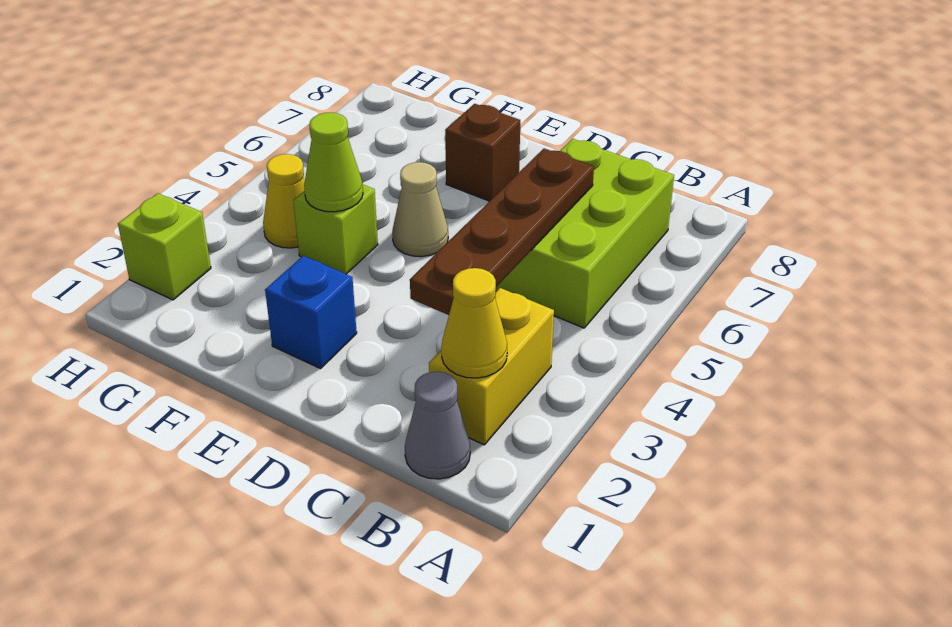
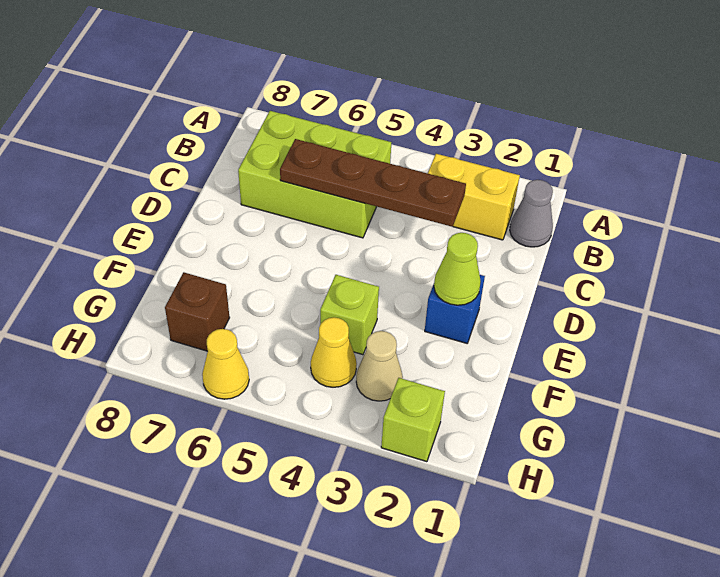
yellow cone B2 level 2 -> yellow cone H6 level 1
tan cone E5 level 1 -> tan cone G3 level 1
brown brick E7 level 1 -> brown brick G7 level 1
lime cone F4 level 2 -> lime cone E2 level 2

